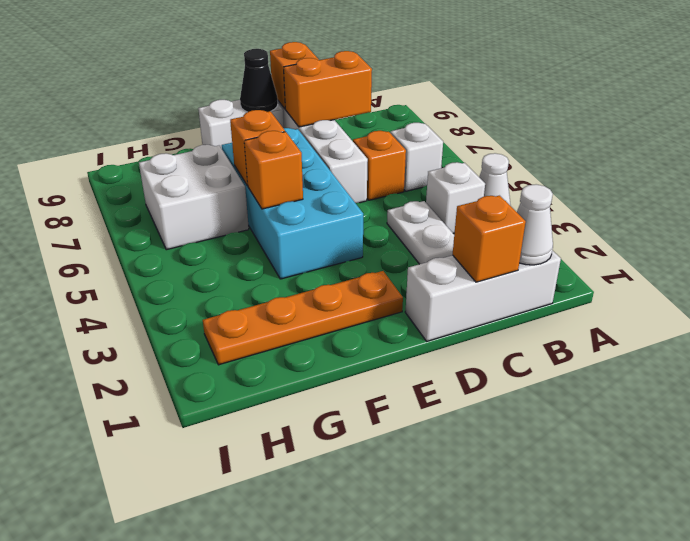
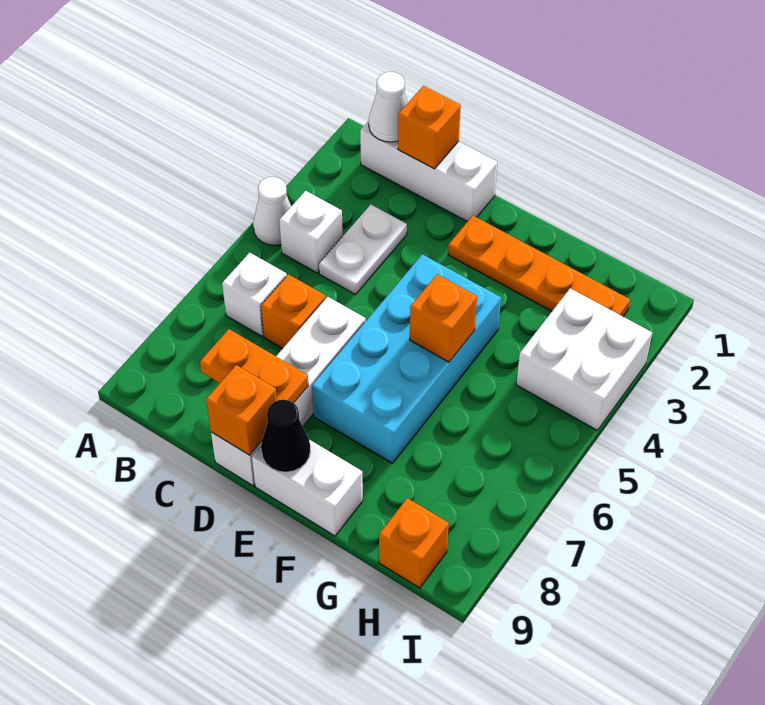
orange brick C8:D8 level 2 -> orange plate C8:D8 level 2
orange brick F6 level 2 -> orange brick H9 level 1
white brick G6:H7 level 1 -> white brick H3:I4 level 1

